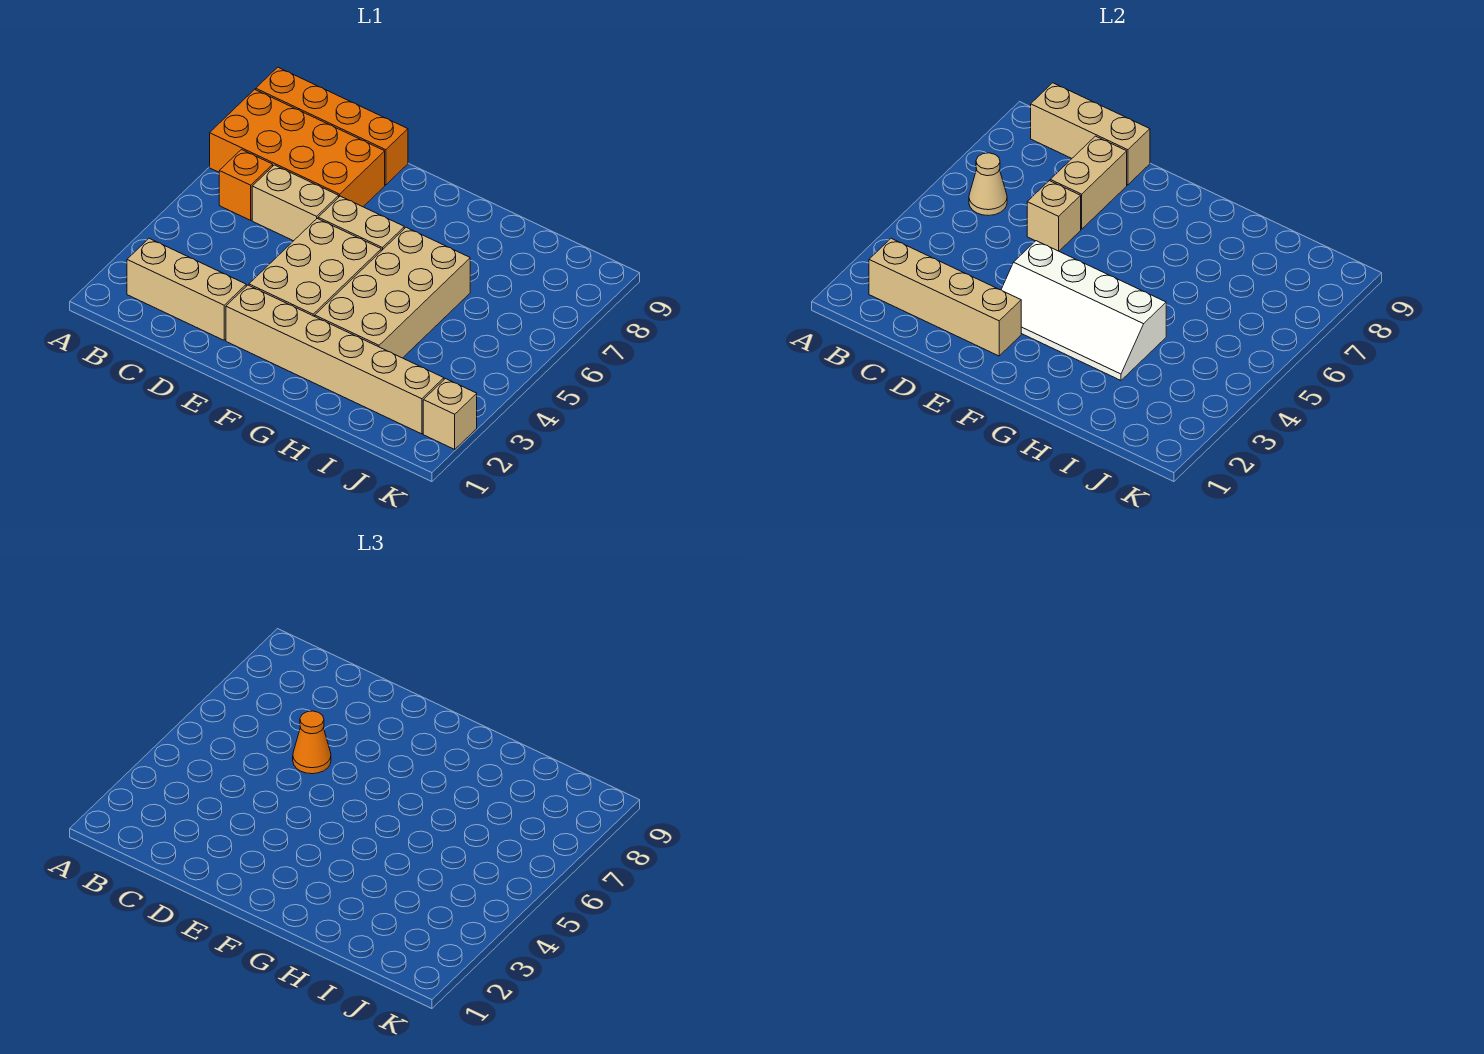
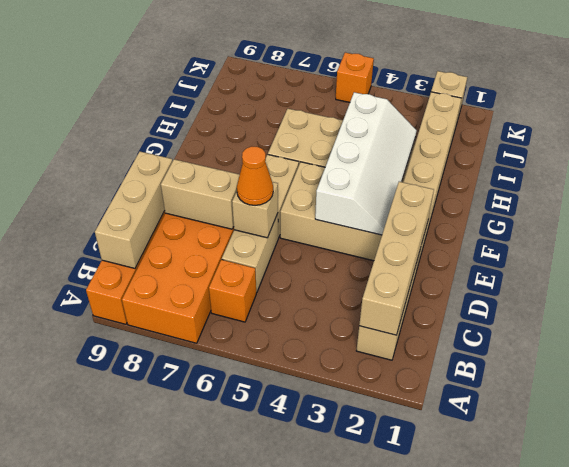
tan cone B6 level 2 -> none
none -> orange brick K5 level 1

